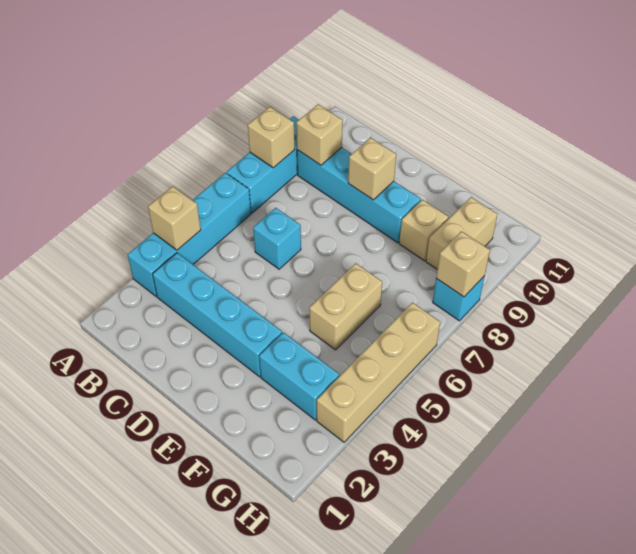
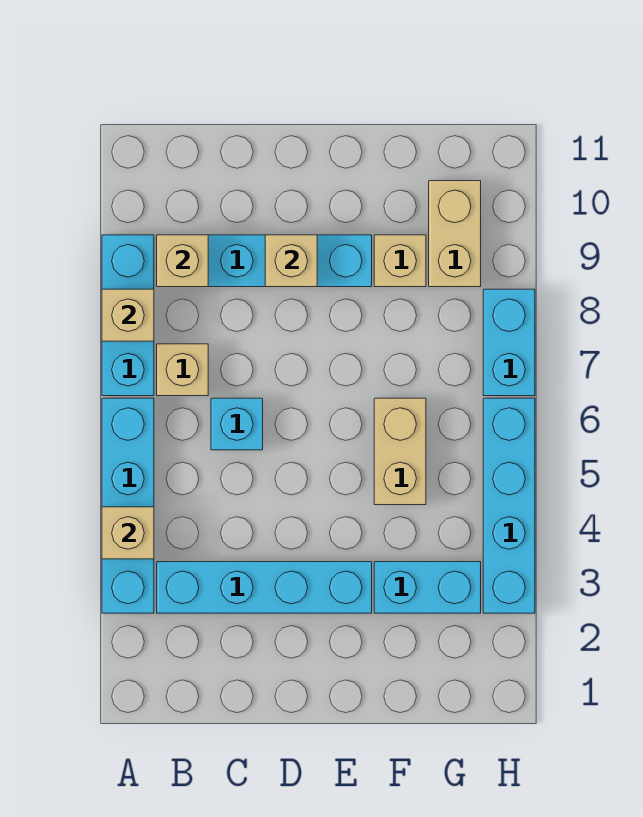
tan brick H3:H6 level 1 -> cyan brick H3:H6 level 1
cyan brick H8 level 1 -> cyan brick H7:H8 level 1
tan brick H8 level 2 -> tan brick B7 level 1

